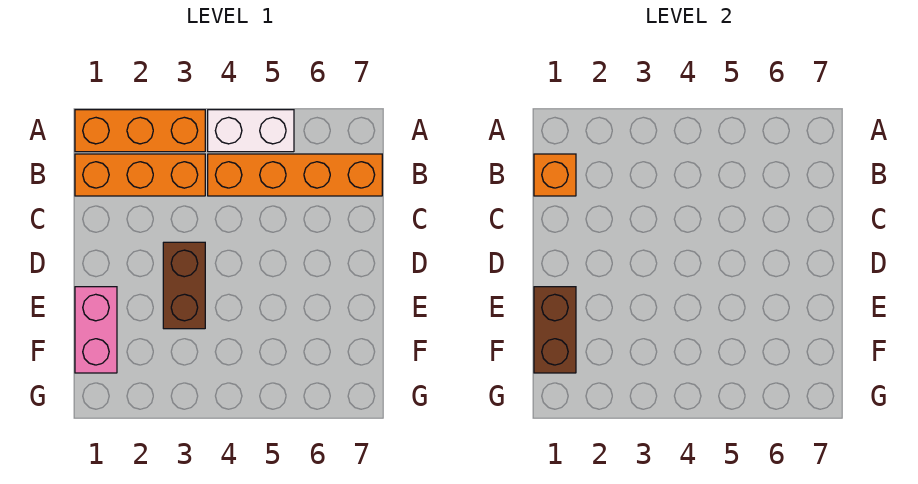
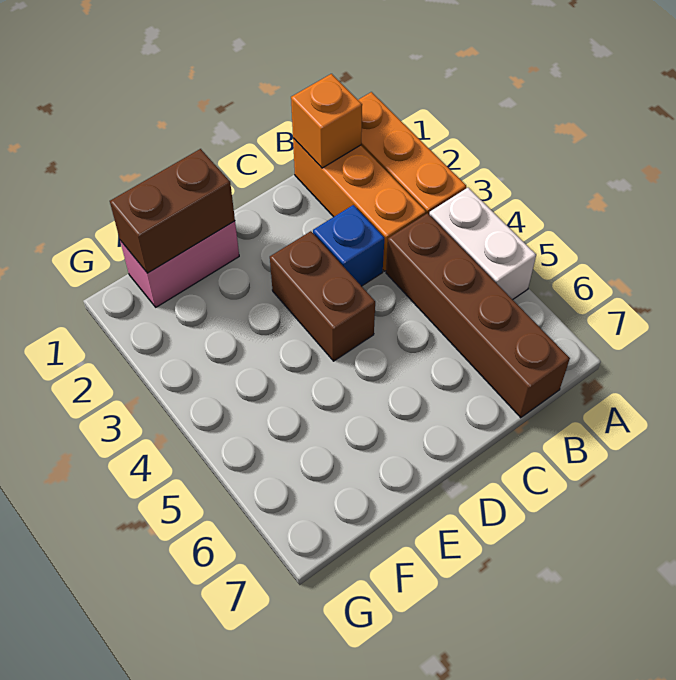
orange brick B4:B7 level 1 -> brown brick B4:B7 level 1
none -> blue brick C3 level 1
brown brick D3:E3 level 1 -> brown brick D3:D4 level 1

